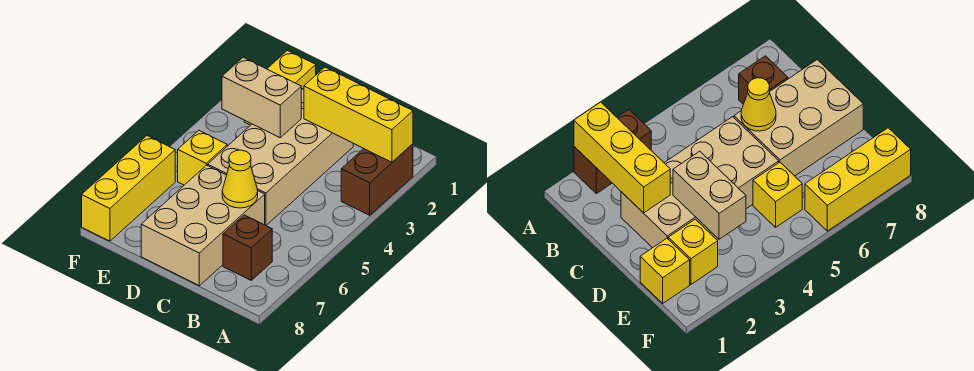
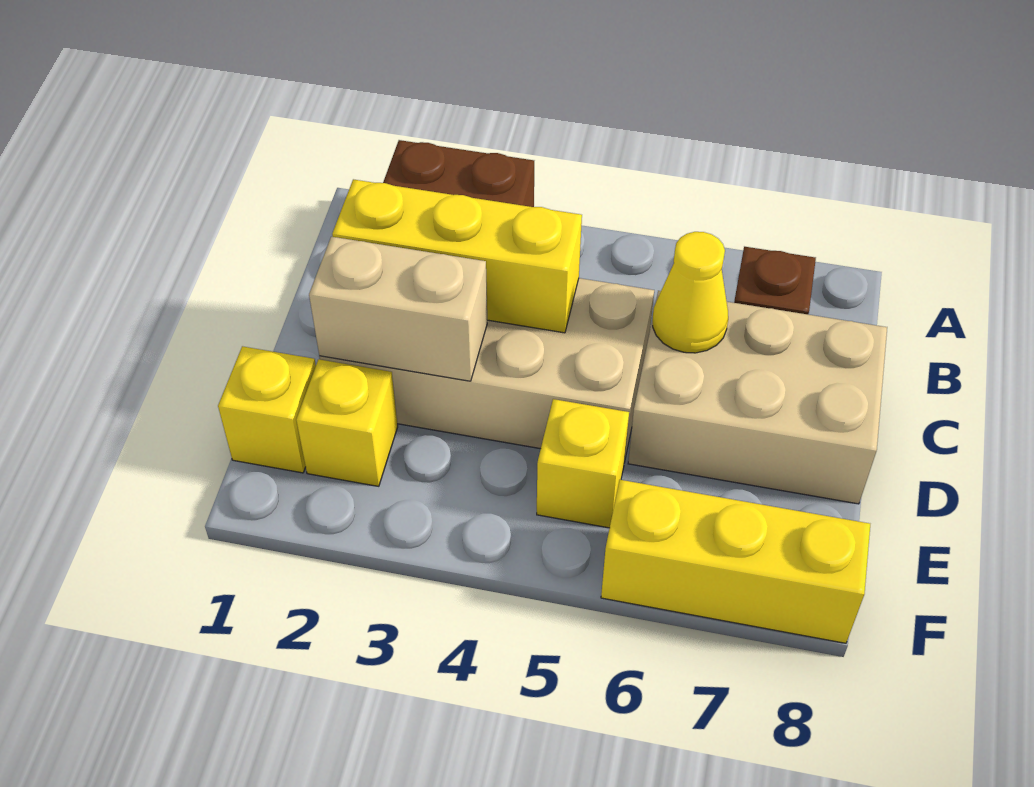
yellow brick A2:C2 level 2 -> yellow brick C2:C4 level 2
tan brick D3:E3 level 2 -> tan brick D2:D3 level 2

